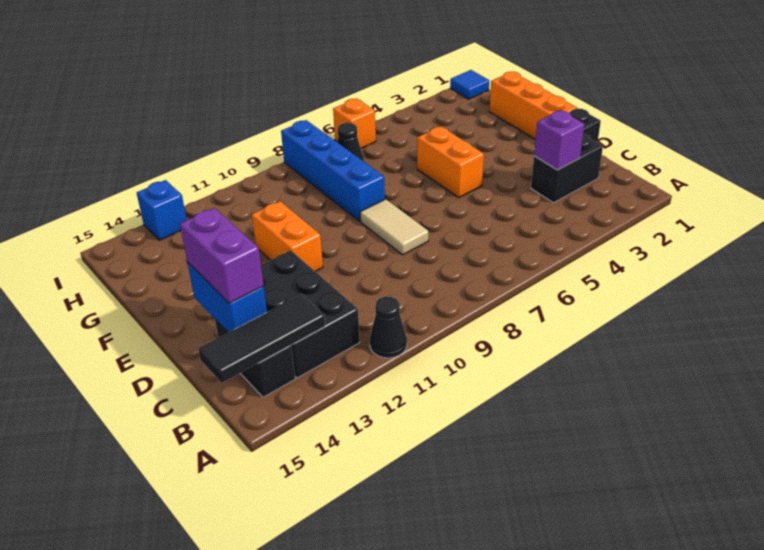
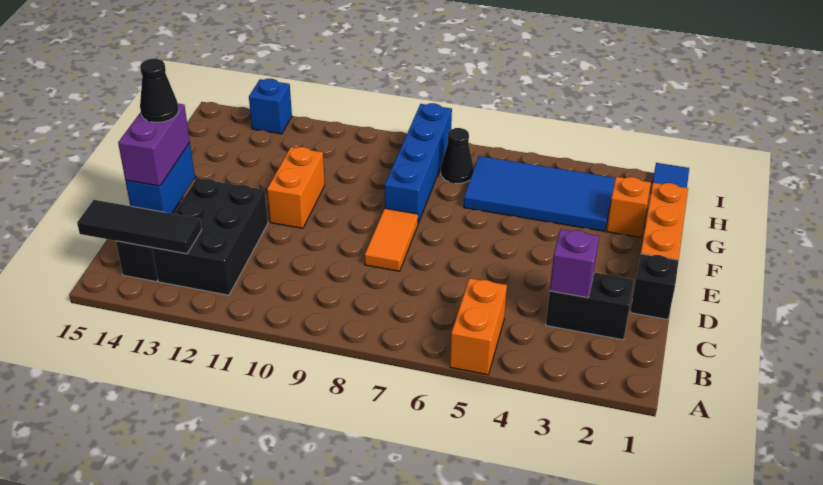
black cone A11 level 1 -> black cone D14 level 4
tan tile D8:E8 level 1 -> orange tile D8:E8 level 1
orange brick E5:F5 level 1 -> orange brick A5:B5 level 1
none -> blue tile G3:H6 level 1
orange brick I6 level 1 -> orange brick G2 level 1

